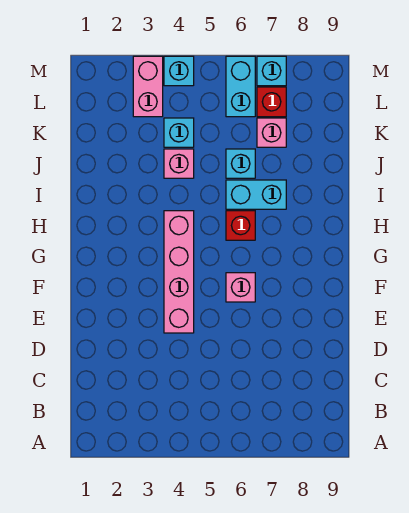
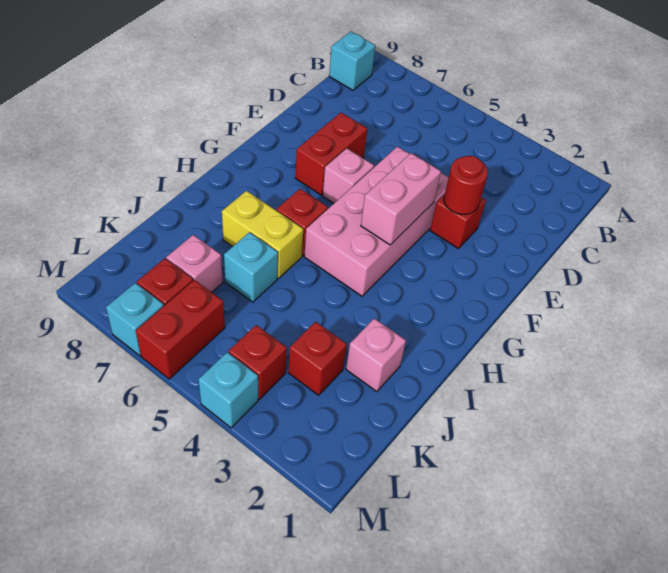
none -> red brick E3 level 1
none -> red round brick E3 level 2
pink brick E4:H4 level 1 -> pink brick E4:H5 level 1
none -> red brick E7:F7 level 1
cyan brick I6:I7 level 1 -> yellow brick I6:I7 level 1
pink brick J4 level 1 -> pink brick J2 level 1
none -> red brick K3 level 1
cyan brick K4 level 1 -> cyan brick B9 level 1
pink brick L3:M3 level 1 -> pink brick F4:G4 level 2
none -> red brick L4 level 1
cyan brick L6:M6 level 1 -> red brick L6:M6 level 1

